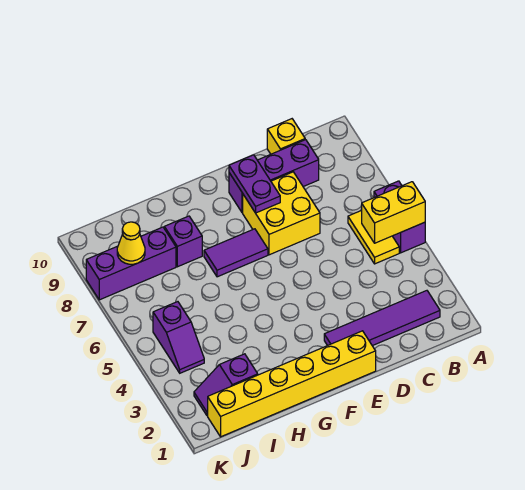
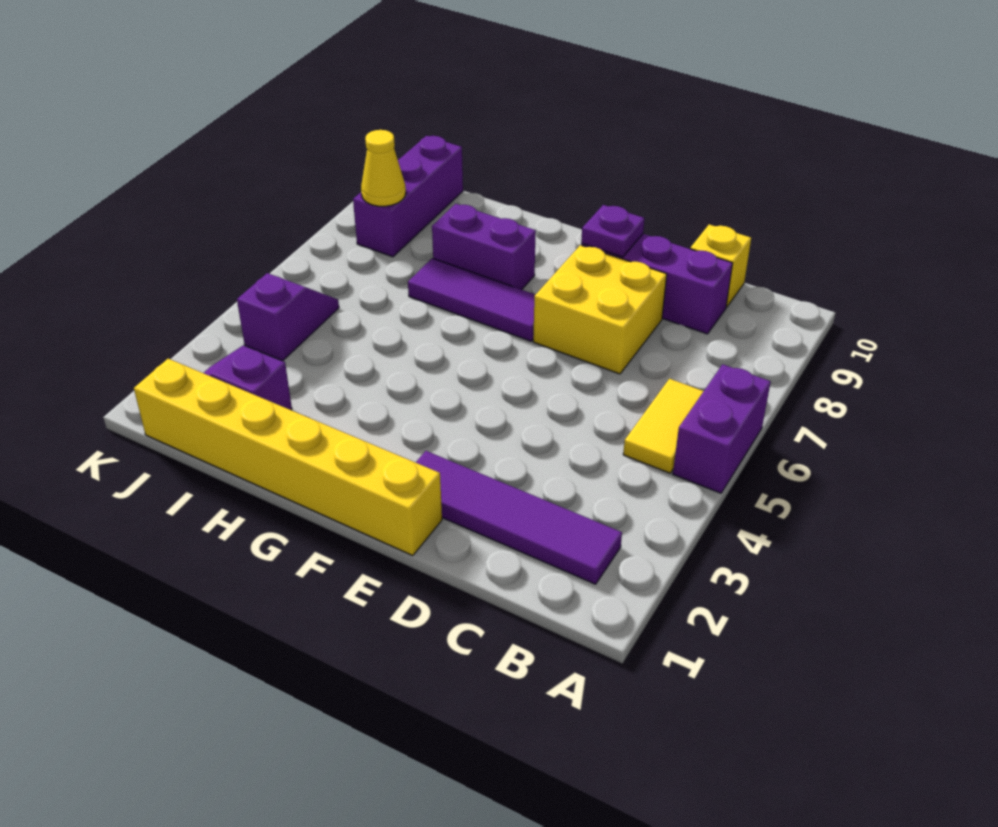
yellow brick A5:B5 level 2 -> none
purple plate E8:E9 level 2 -> purple plate E9 level 2
purple tile F7:G7 level 1 -> purple tile F7:H7 level 1
purple brick H8 level 1 -> purple brick G8:H8 level 1
purple brick I8:K8 level 1 -> purple brick J8:J10 level 1
purple slope J4:J5 level 1 top 5 -> purple slope J4:J5 level 1 top 4

